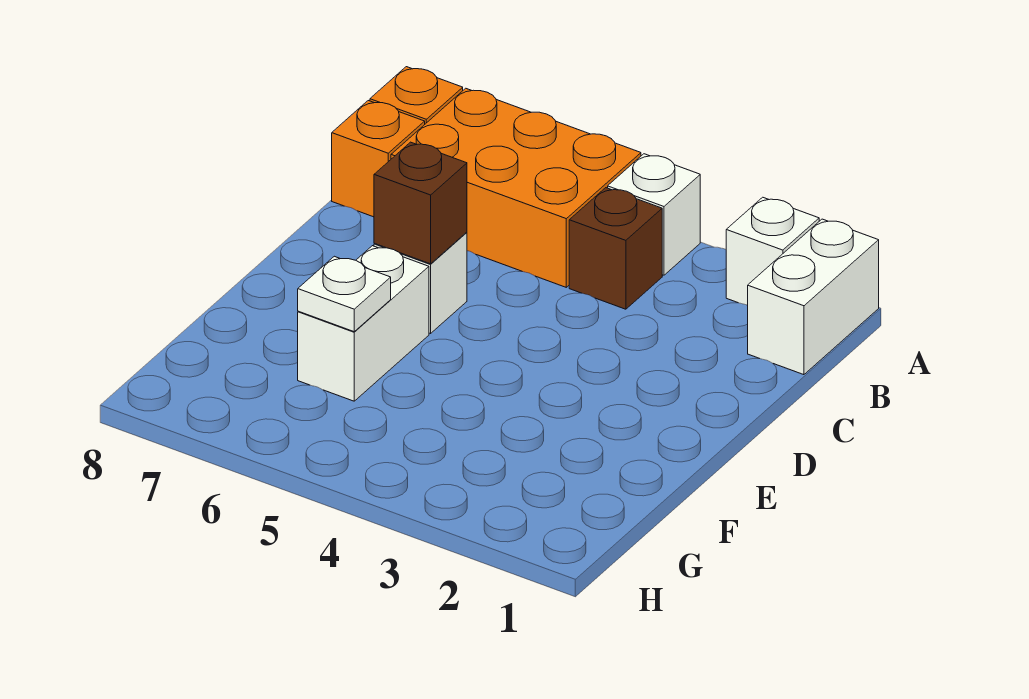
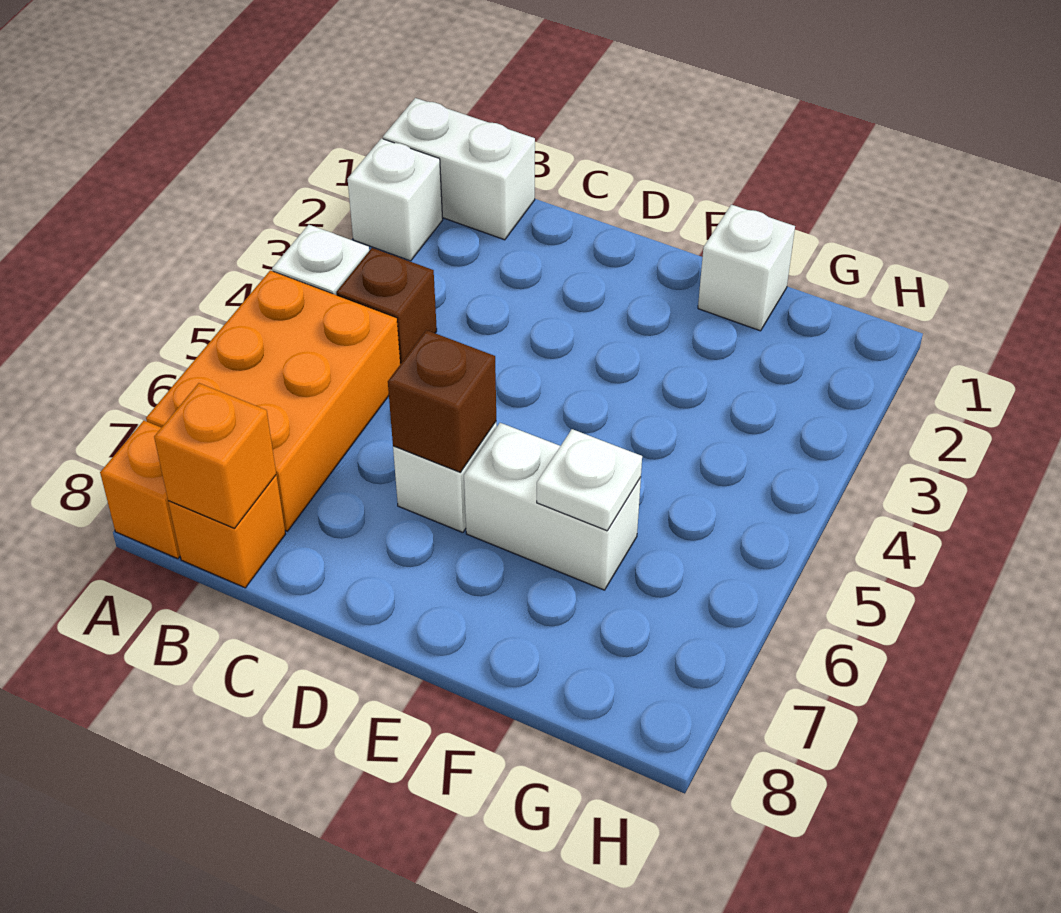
none -> orange brick B8 level 2
none -> white brick F1 level 1

